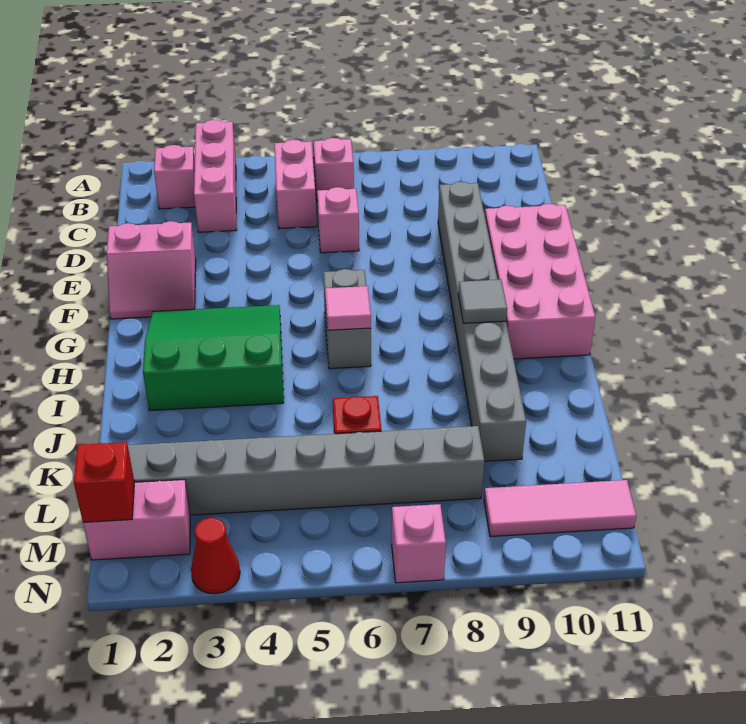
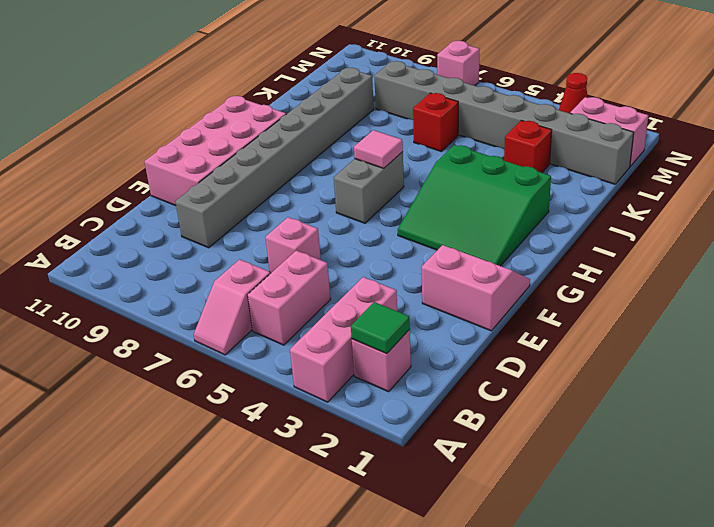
none -> green tile B2 level 2
grey tile H9 level 2 -> none
red brick M1 level 2 -> red brick K3 level 1
pink tile M9:M11 level 1 -> none

